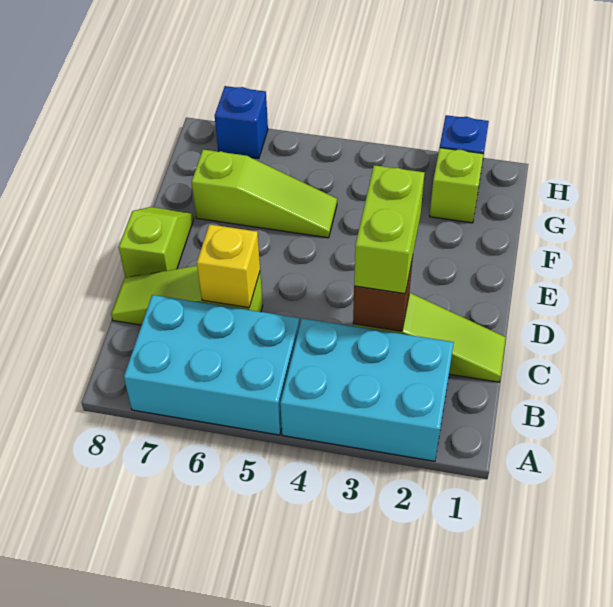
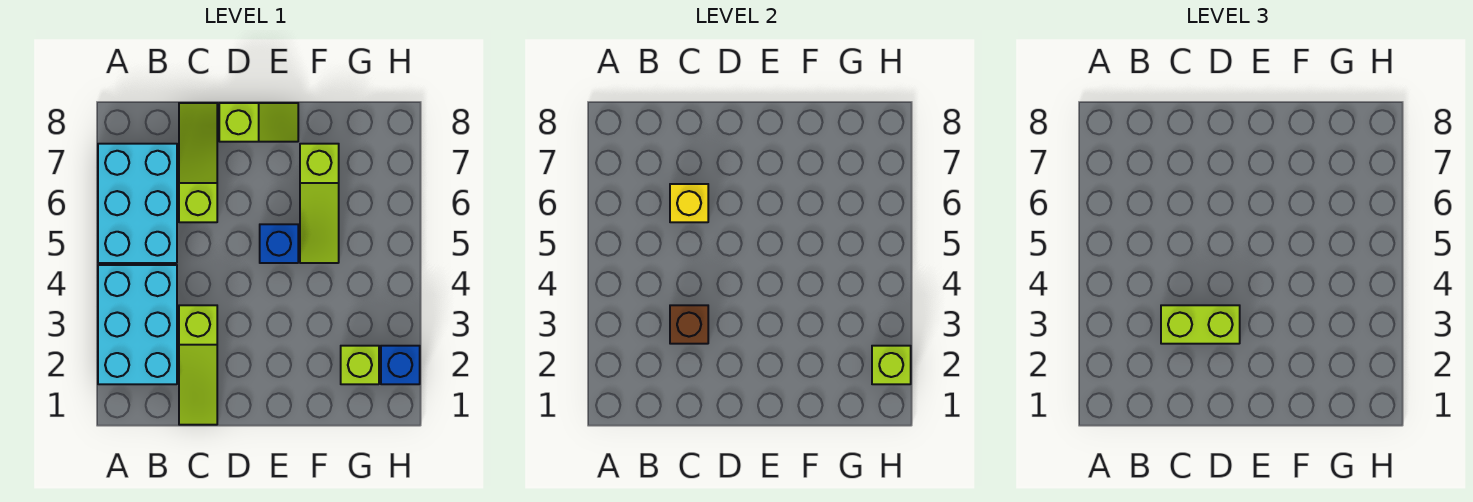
none -> lime brick H2 level 2
blue brick H7 level 1 -> blue brick E5 level 1

